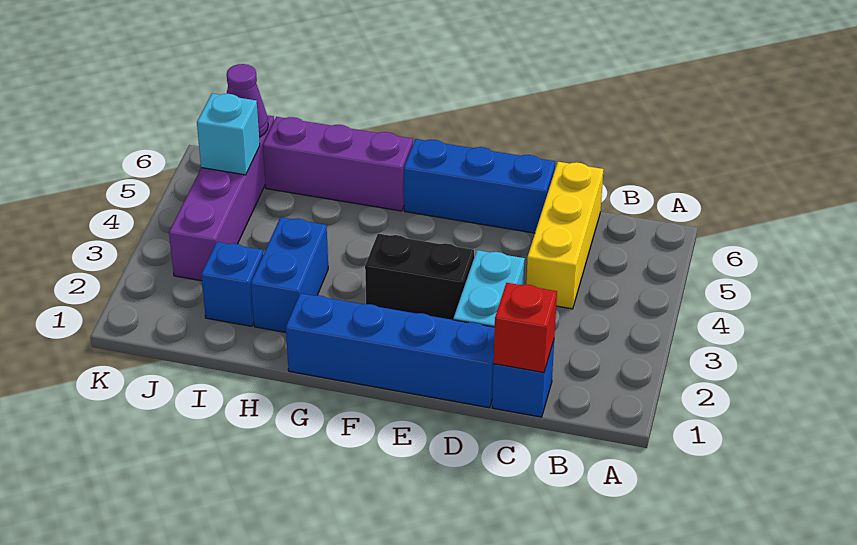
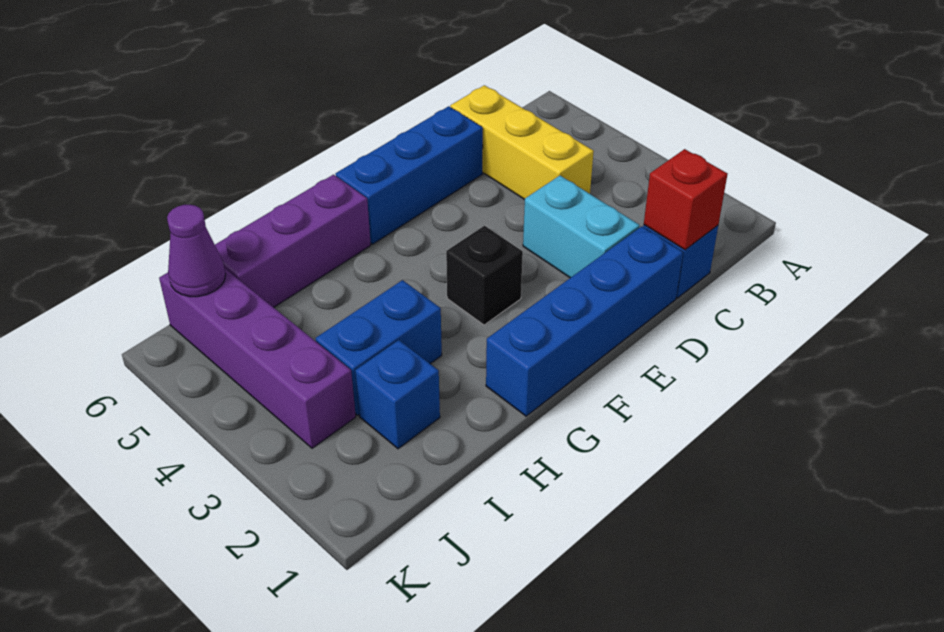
black brick E3:F3 level 1 -> black brick F3 level 1
blue brick H2:H3 level 1 -> blue brick H3:I3 level 1
cyan brick J5 level 2 -> none

